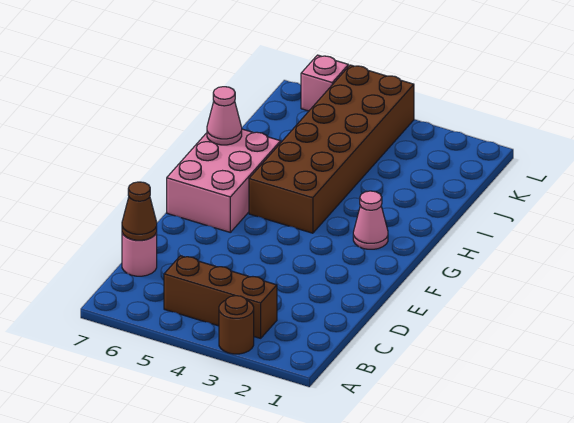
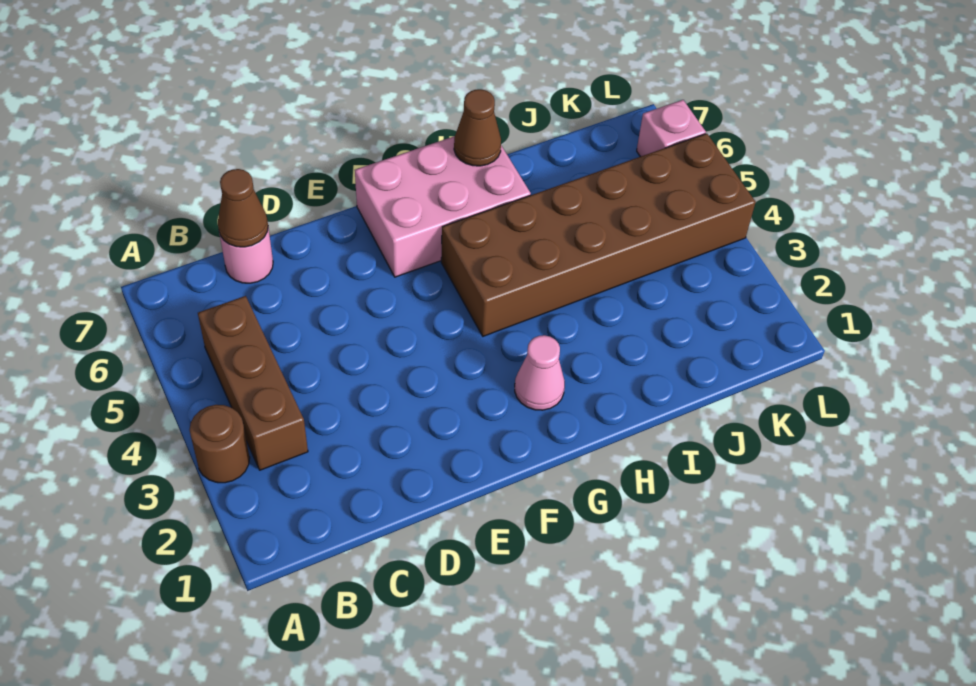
pink cone H7 level 2 -> brown cone H7 level 2

